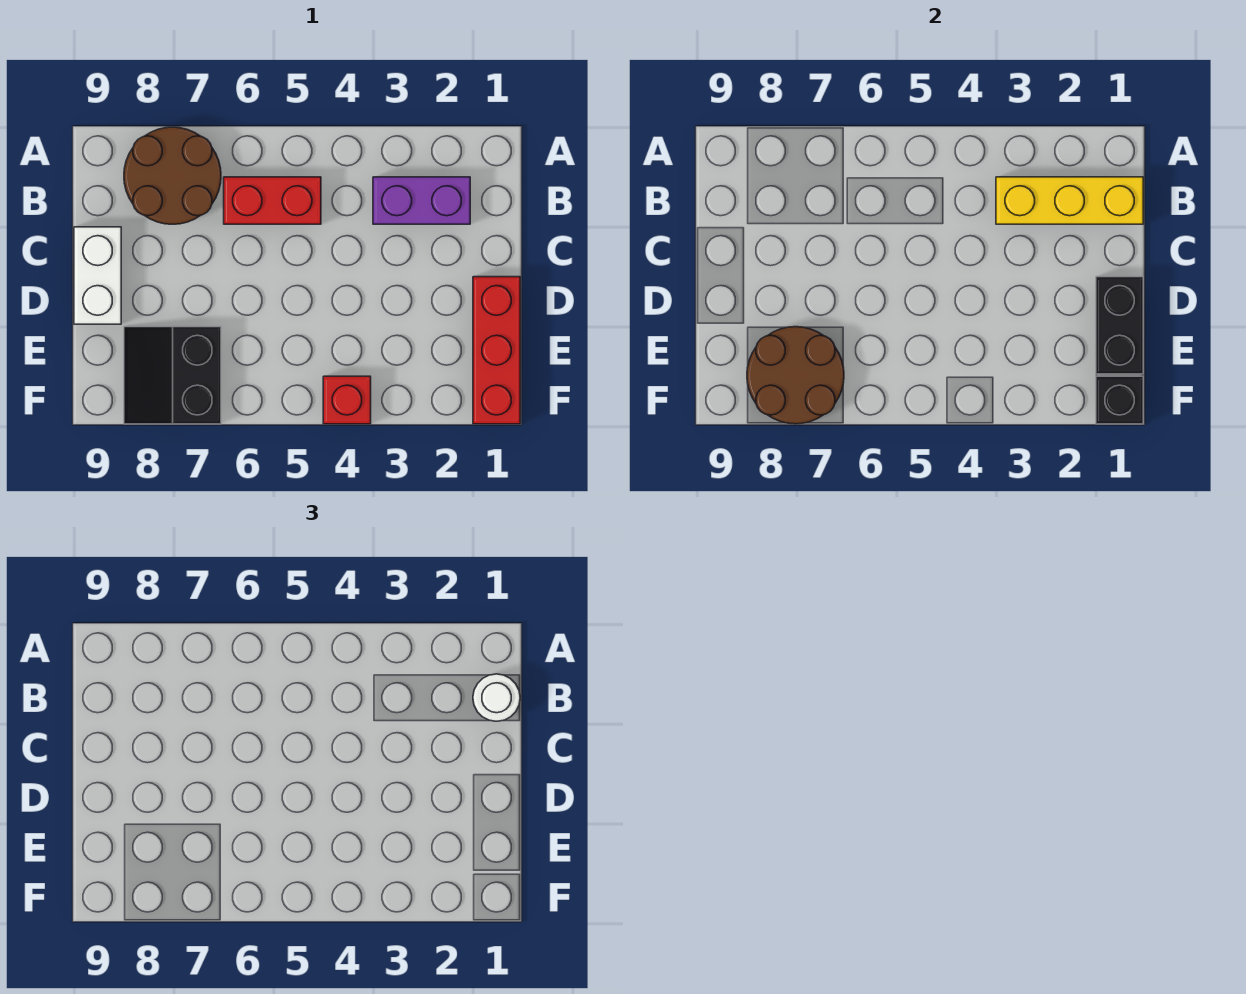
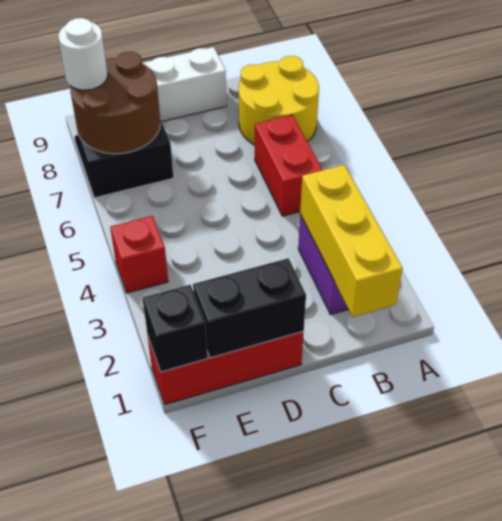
brown round brick A7:B8 level 1 -> yellow round brick A7:B8 level 1
white round brick B1 level 3 -> white round brick F8 level 3

